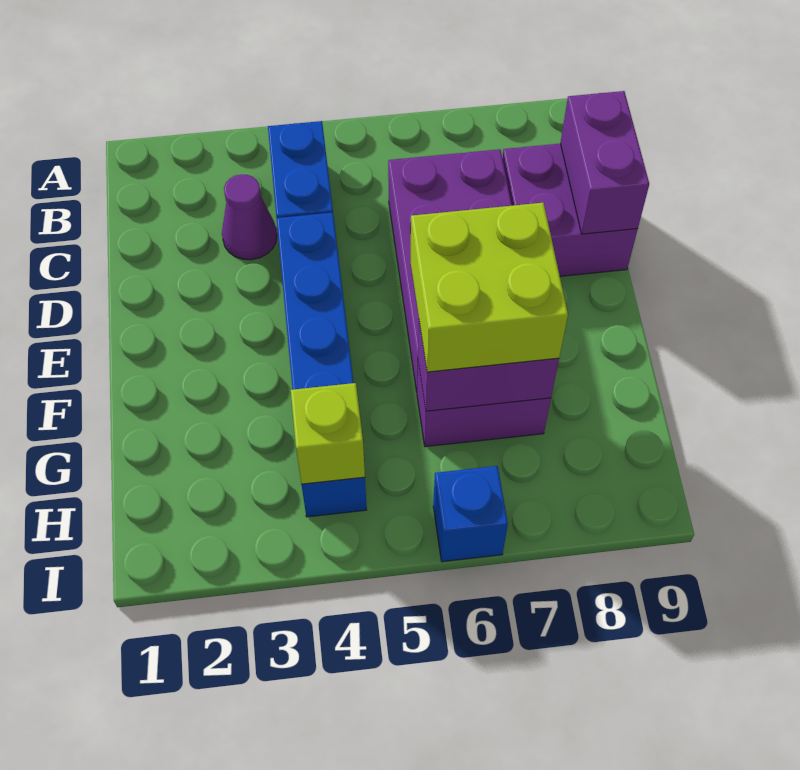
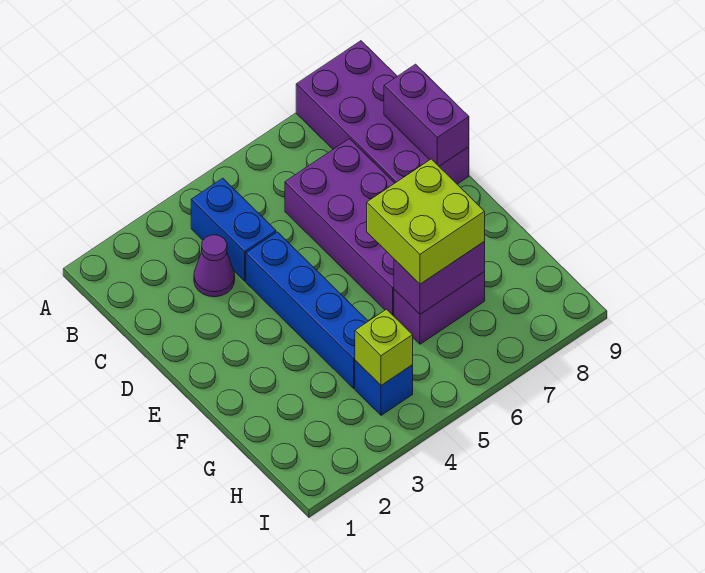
purple brick C8:D9 level 1 -> purple brick A8:D9 level 1
blue brick I6 level 1 -> none

